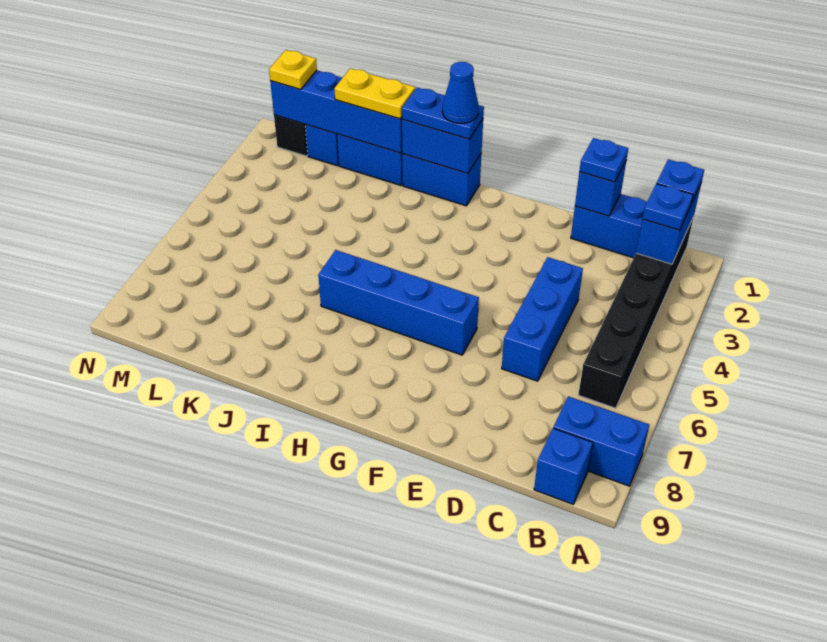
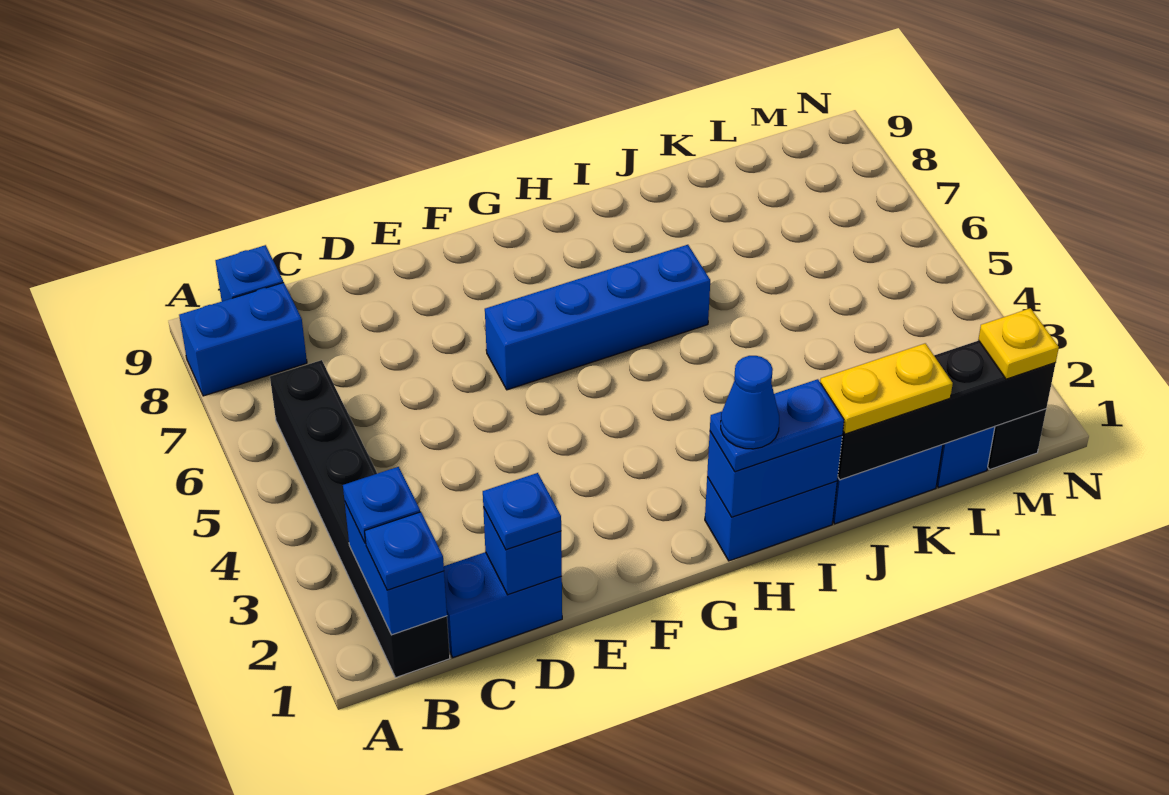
blue brick D4:D6 level 1 -> none
blue brick J1:M1 level 2 -> black brick J1:M1 level 2

